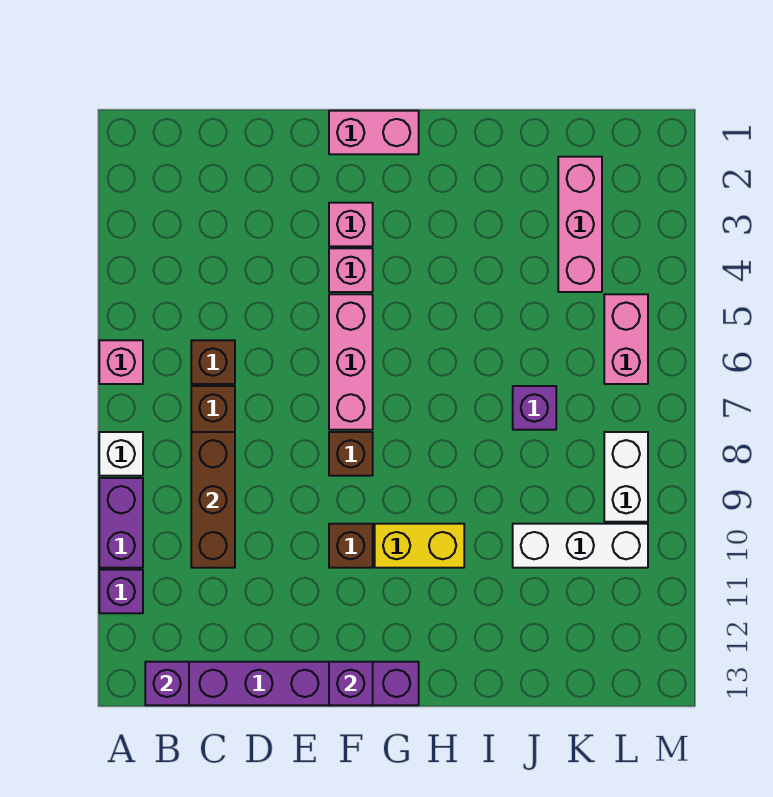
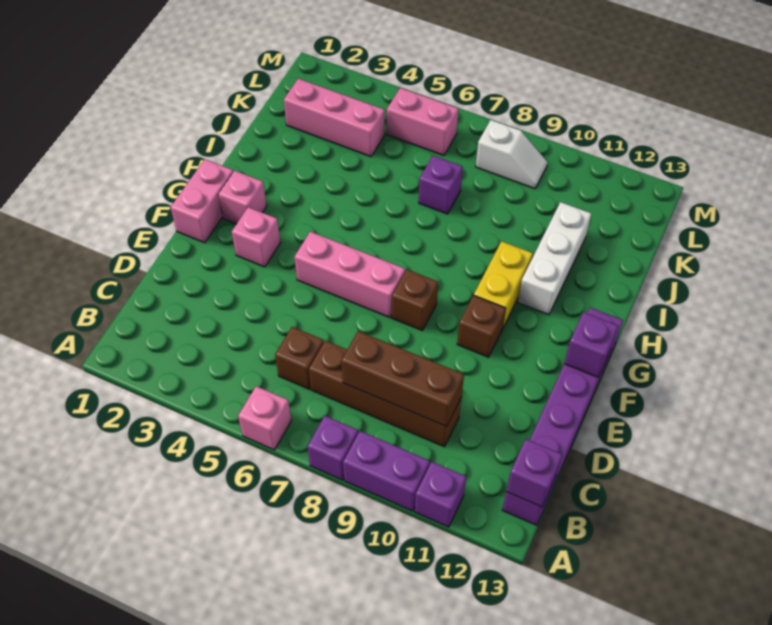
white brick A8 level 1 -> purple brick A8 level 1
pink brick F4 level 1 -> pink brick G2 level 1
white brick J10:L10 level 1 -> white brick H11:J11 level 1
white brick L8:L9 level 1 -> white slope L8:L9 level 1 top 8

